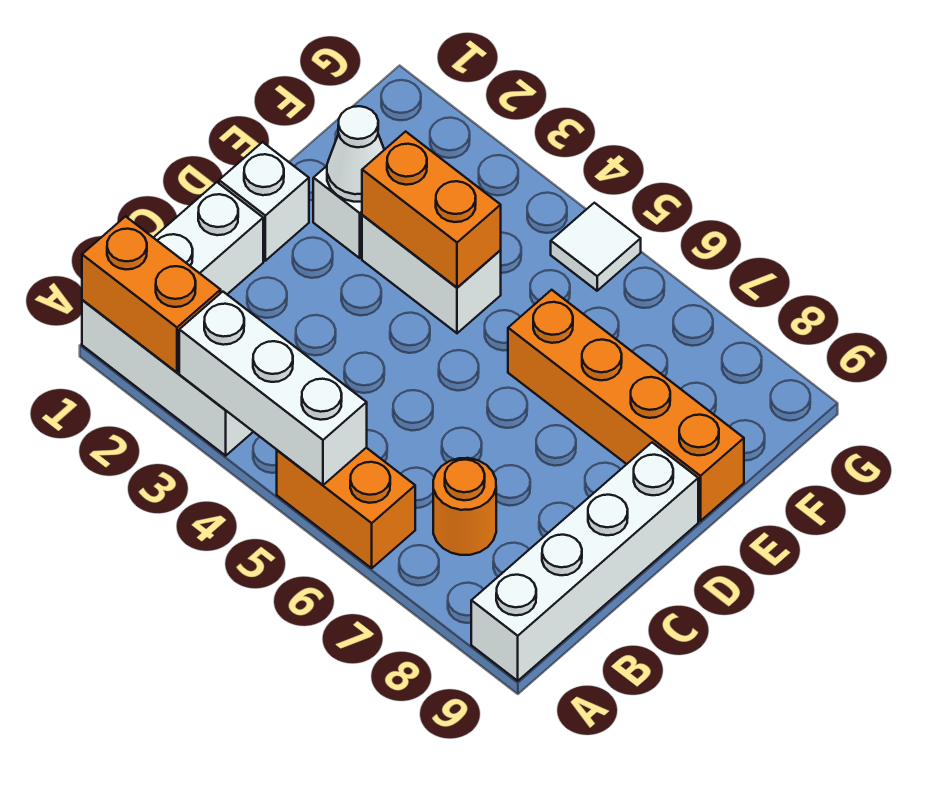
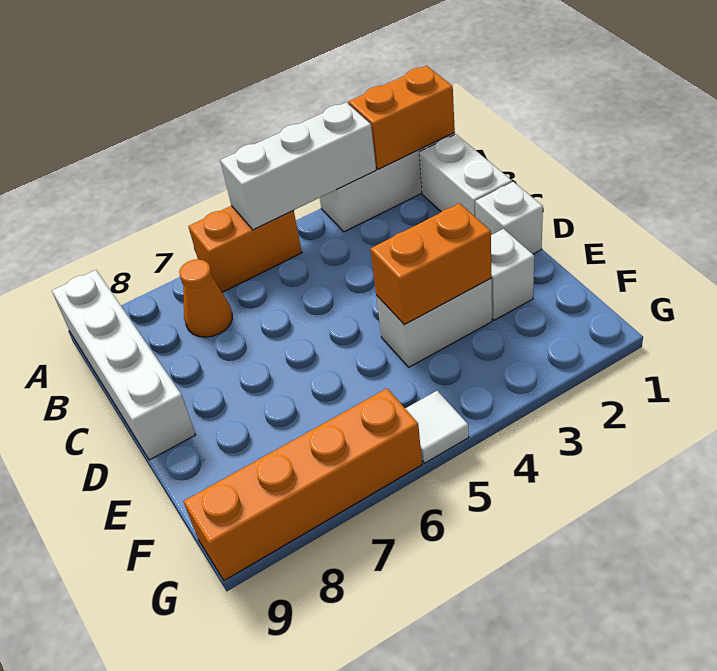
orange round brick B7 level 1 -> orange cone B7 level 1
white cone E2 level 2 -> none
orange brick E6:E9 level 1 -> orange brick G6:G9 level 1

